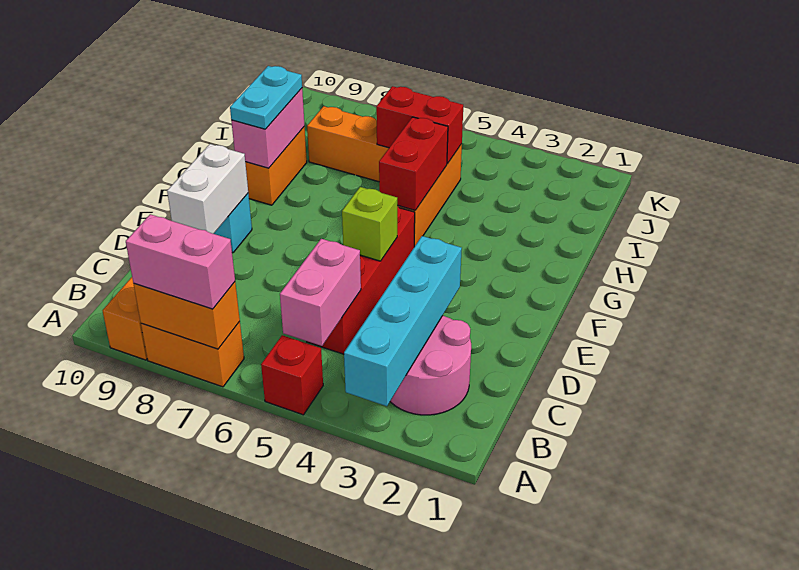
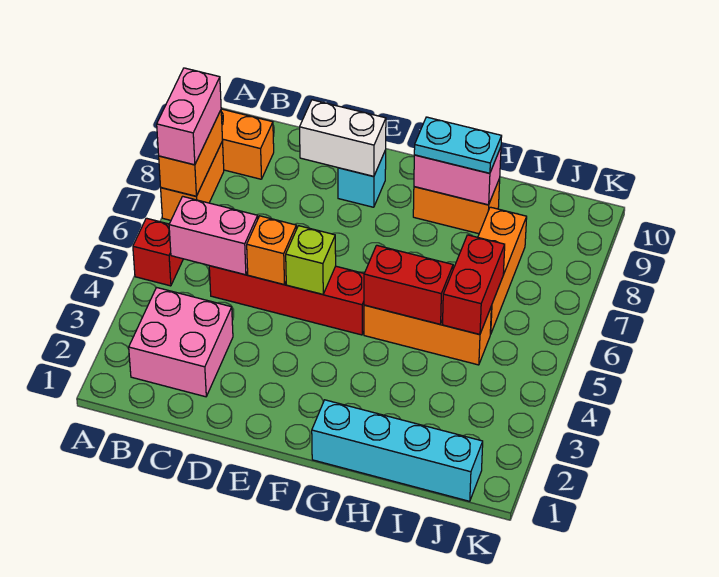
cyan brick A3:D3 level 2 -> cyan brick G1:J1 level 1
pink round brick B2:C3 level 1 -> pink brick B2:C3 level 1
none -> orange brick D5 level 2

